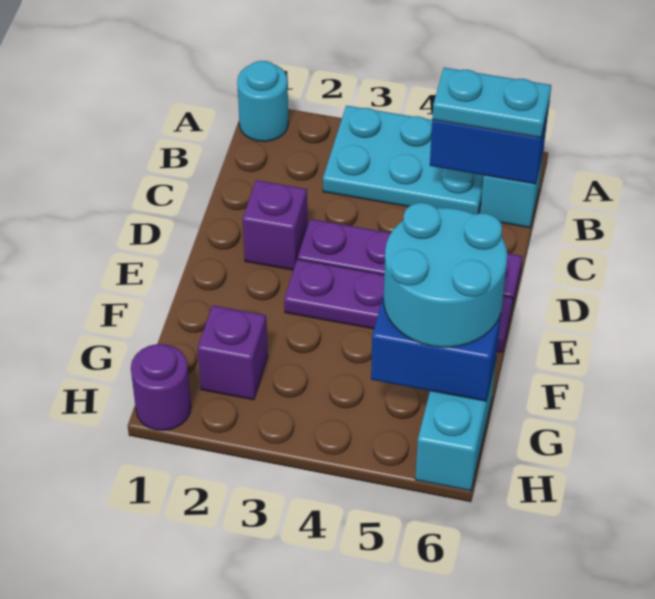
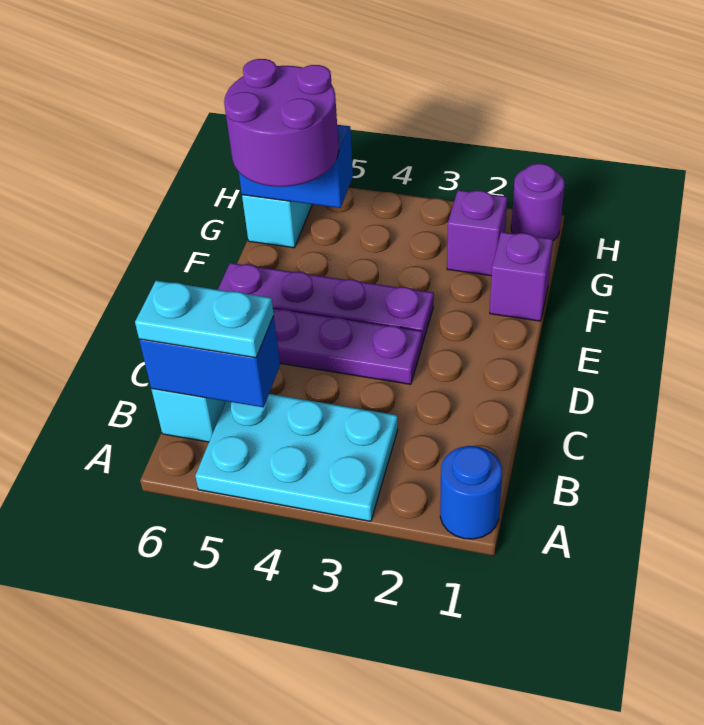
cyan round brick A1 level 1 -> blue round brick A1 level 1
purple brick D2 level 1 -> purple brick F1 level 1
cyan round brick F5:G6 level 3 -> purple round brick F5:G6 level 3

